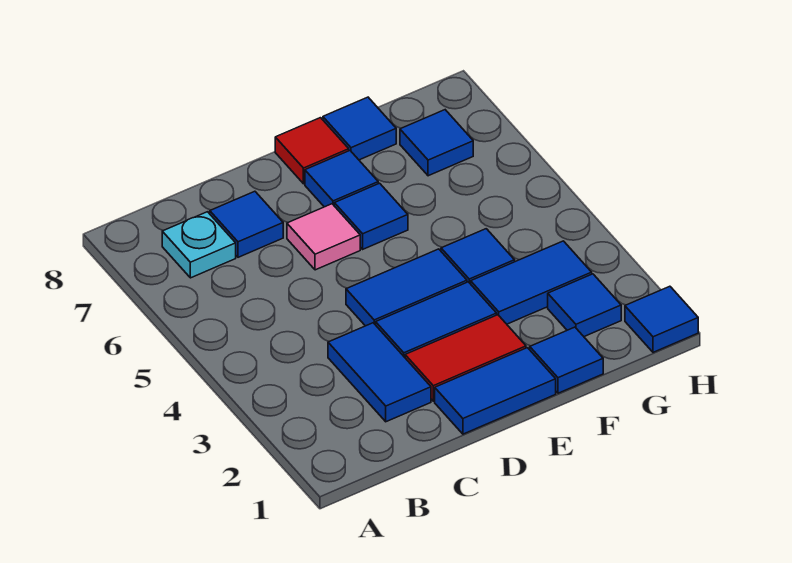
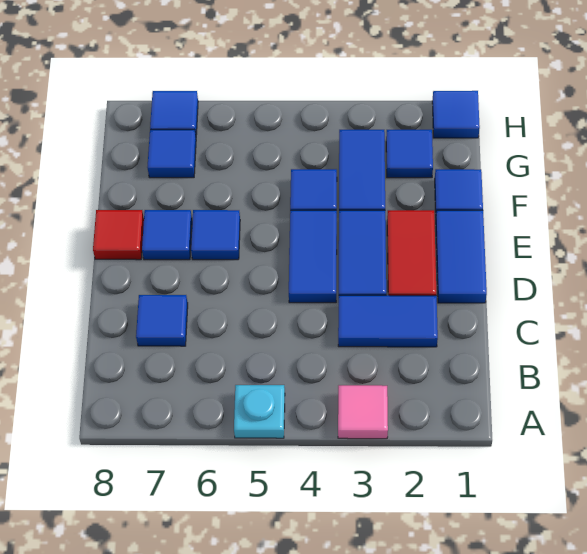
cyan plate B7 level 1 -> cyan plate A5 level 1
pink tile D6 level 1 -> pink tile A3 level 1
blue tile F8 level 1 -> blue tile H7 level 1

